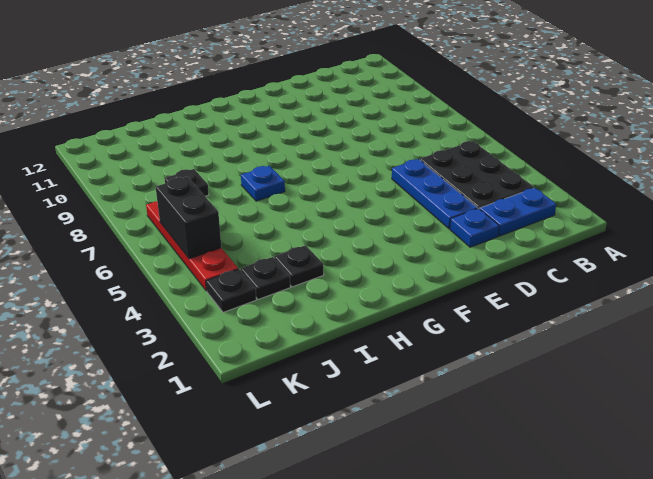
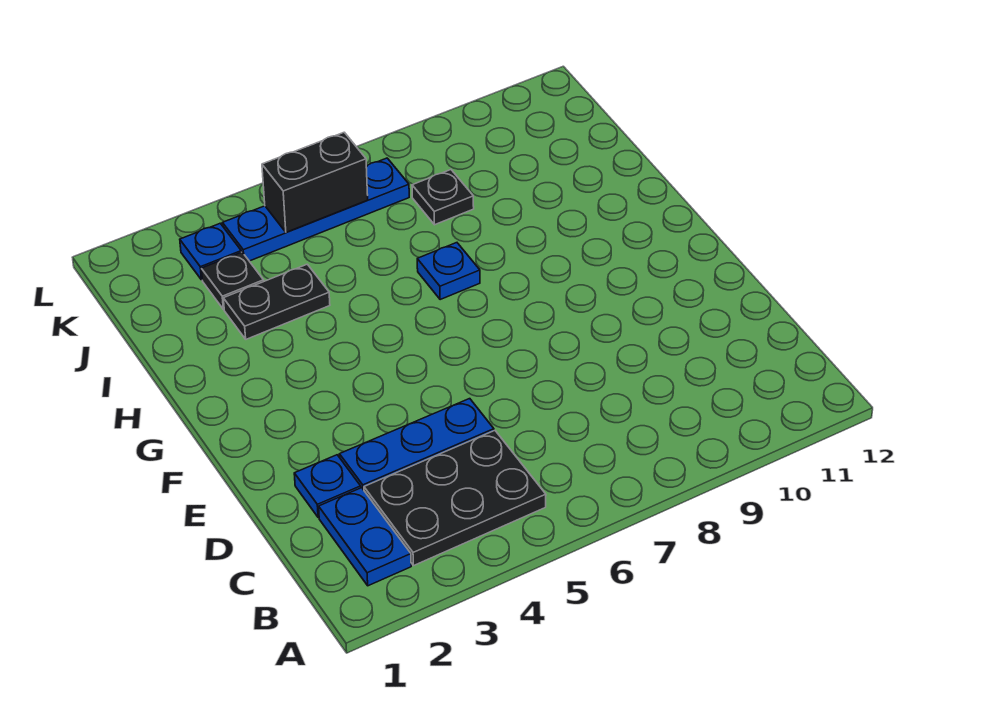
black plate I3 level 1 -> black plate I3:I4 level 1
black plate K3 level 1 -> blue plate K3 level 1
red plate K4:K7 level 1 -> blue plate K4:K7 level 1

